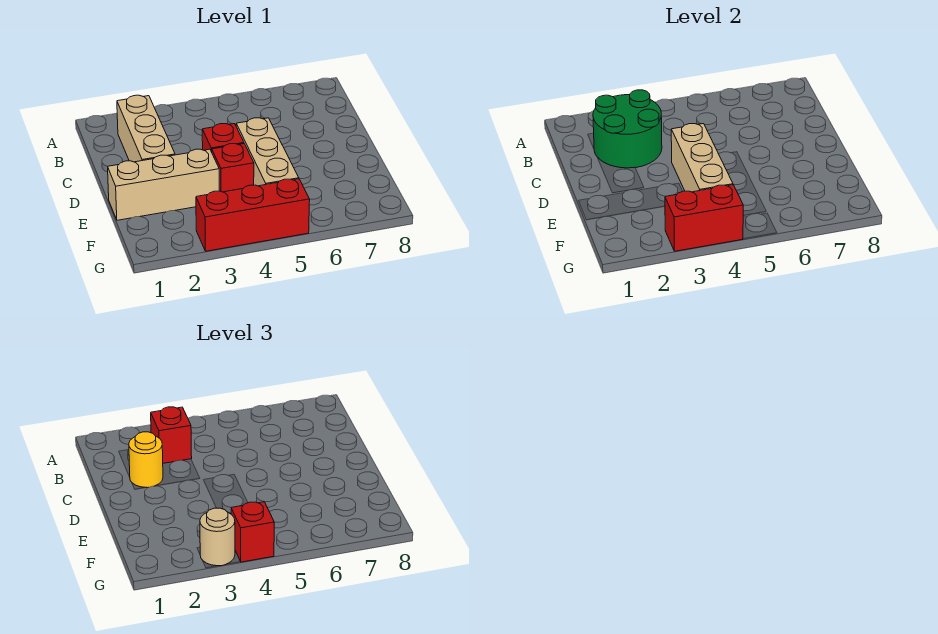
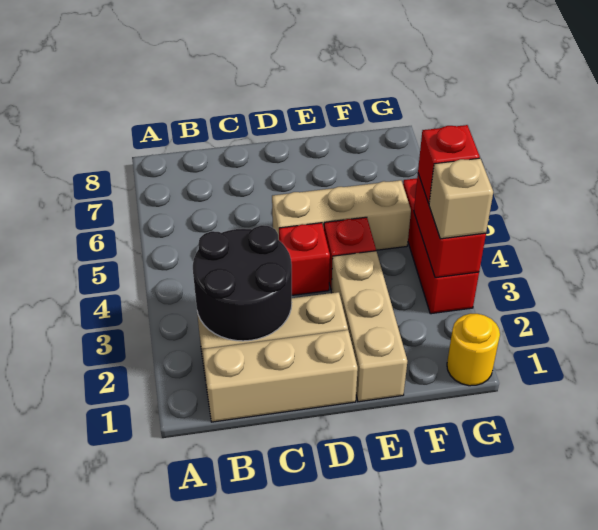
green round brick B2:C3 level 2 -> black round brick B2:C3 level 2
red brick B3 level 3 -> none
yellow round brick C2 level 3 -> yellow round brick G1 level 1
tan brick D4:F4 level 2 -> tan brick B1:D1 level 1
tan round brick G3 level 3 -> tan brick G3 level 3

